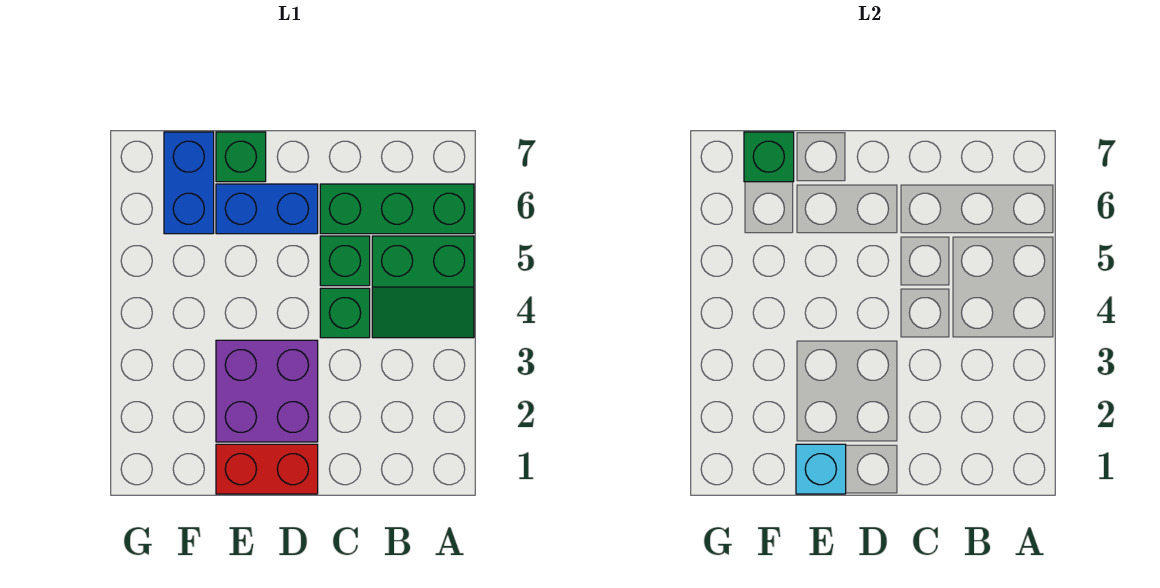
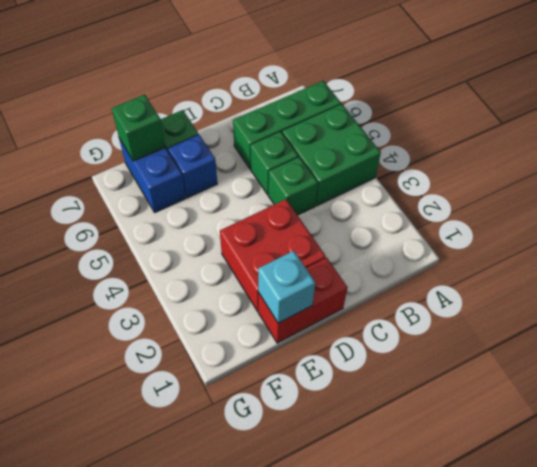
green slope A4:B5 level 1 top 5 -> green brick A4:B5 level 1
purple brick D2:E3 level 1 -> red brick D2:E3 level 1
blue brick D6:E6 level 1 -> blue brick E6 level 1

